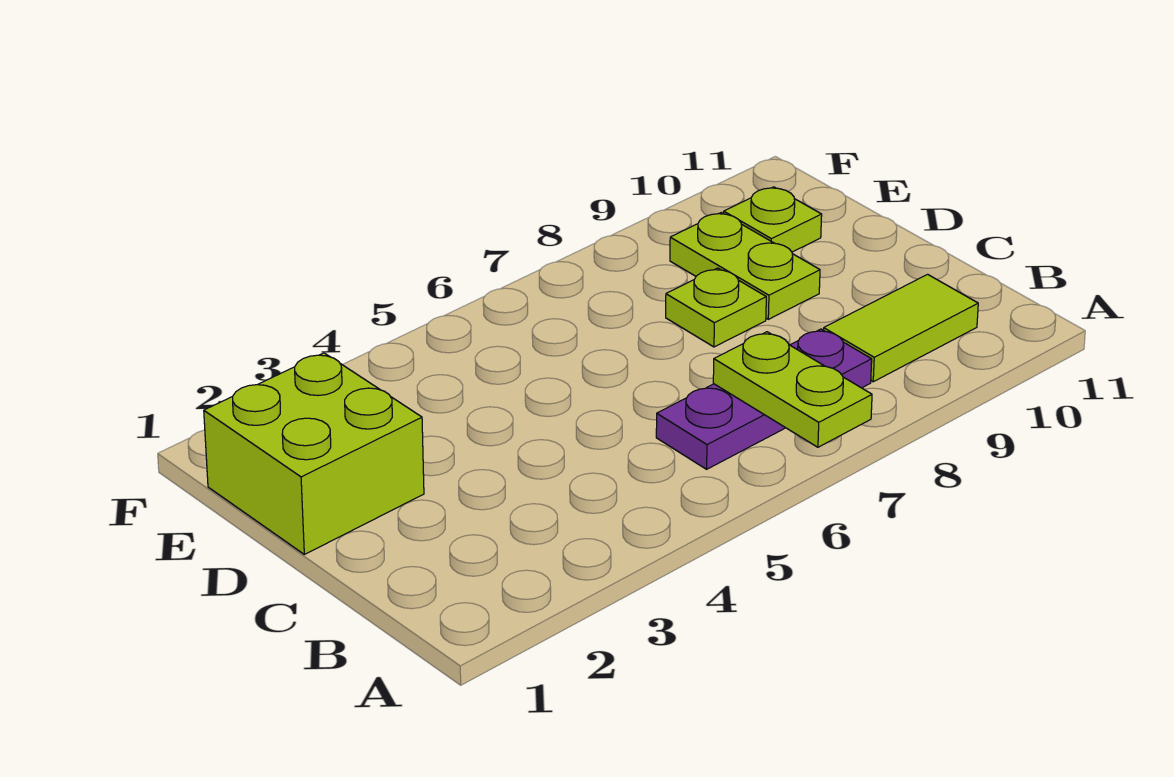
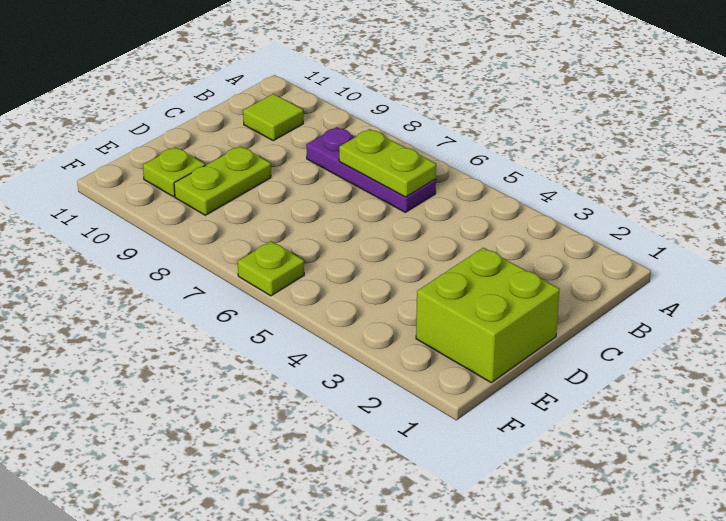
lime plate A7:B7 level 2 -> lime plate B6:B7 level 2
lime tile B9:B10 level 1 -> lime tile B10 level 1
lime plate D8 level 1 -> lime plate F6 level 1

